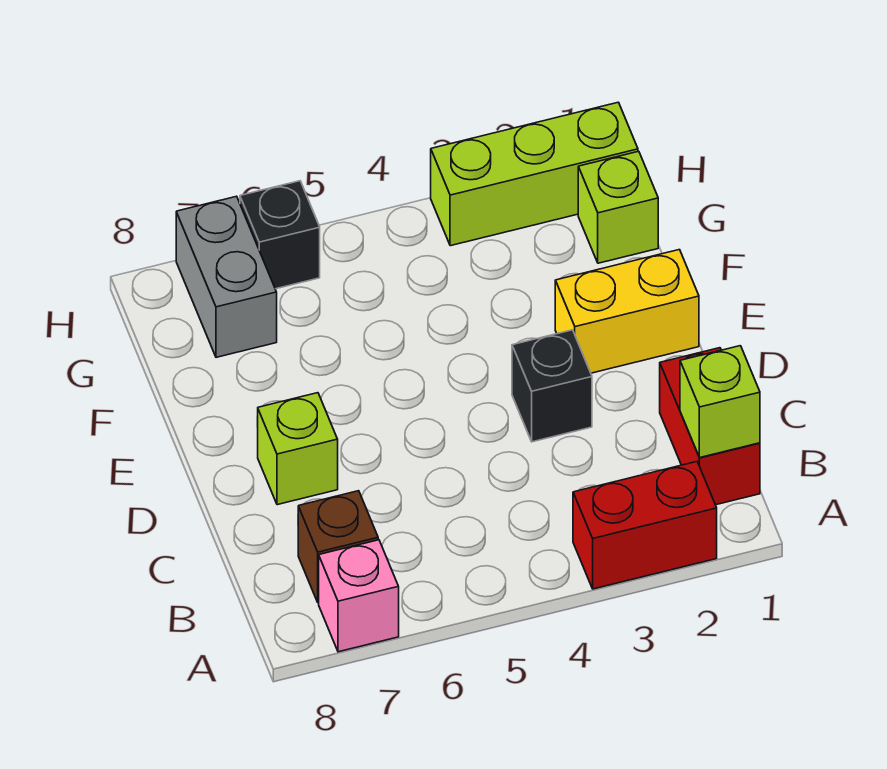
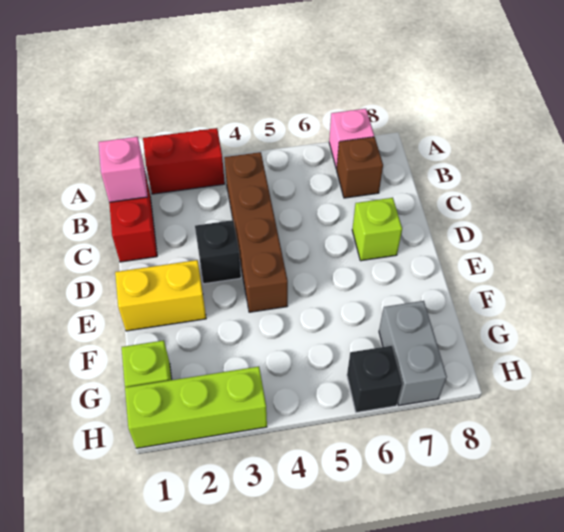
lime brick B1 level 2 -> pink brick B1 level 2
none -> brown brick B4:E4 level 1

